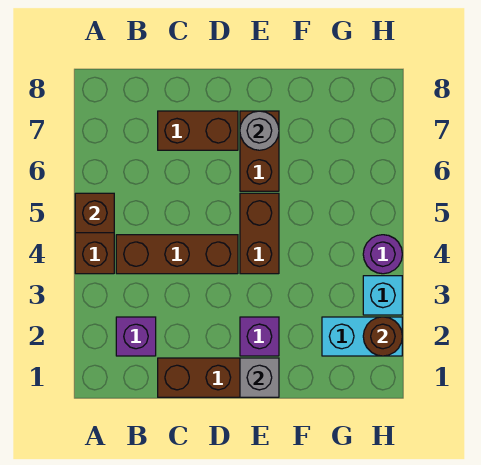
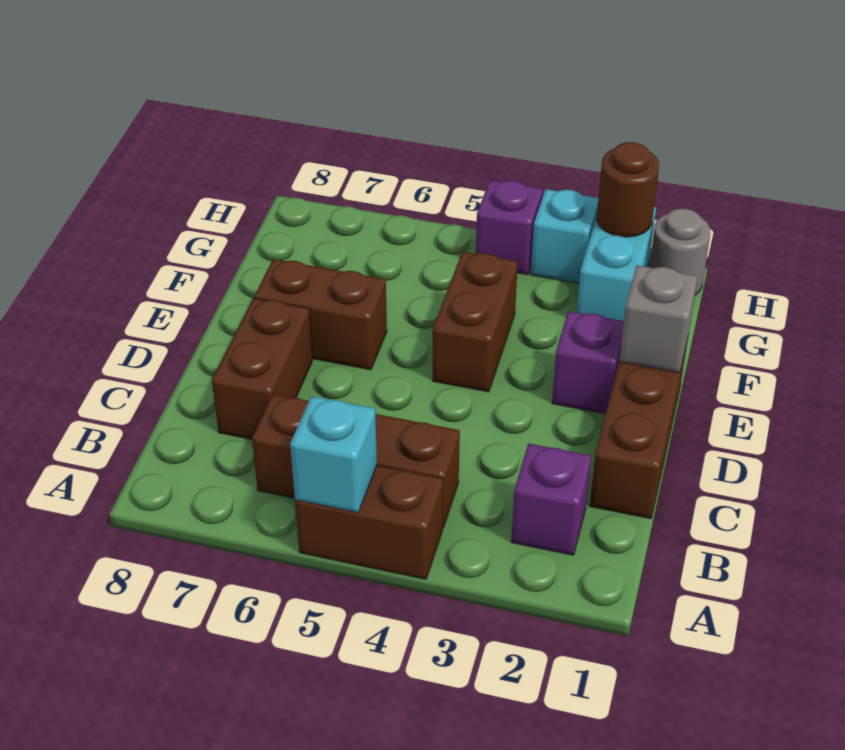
brown brick A5 level 2 -> cyan brick A5 level 2
brown brick B4:D4 level 1 -> brown brick B4:B6 level 1
brown brick E4:E5 level 1 -> brown brick E4:F4 level 1
grey round brick E7 level 2 -> grey round brick H1 level 1
purple round brick H4 level 1 -> purple brick H4 level 1

